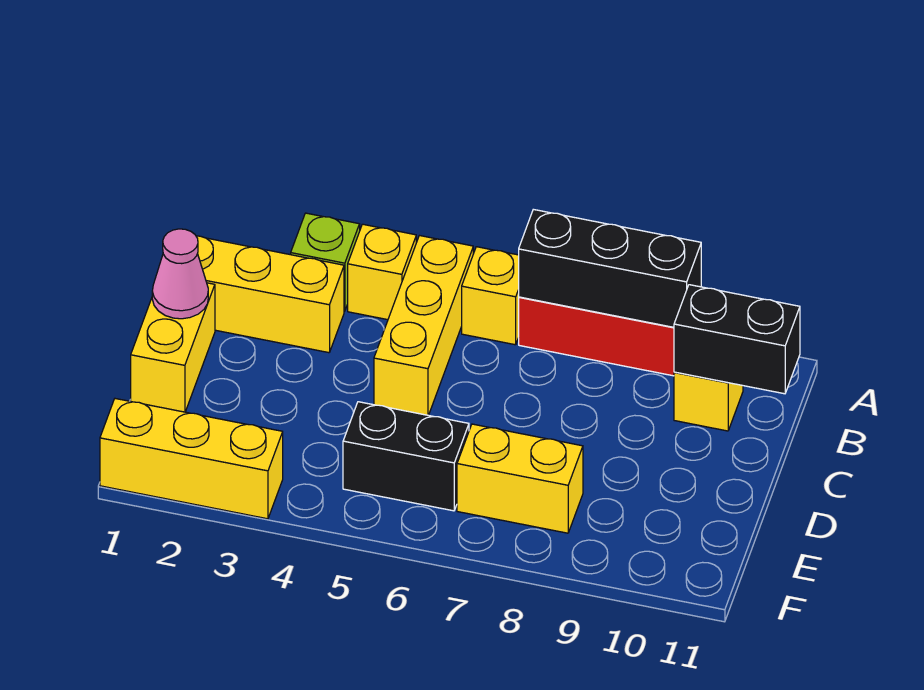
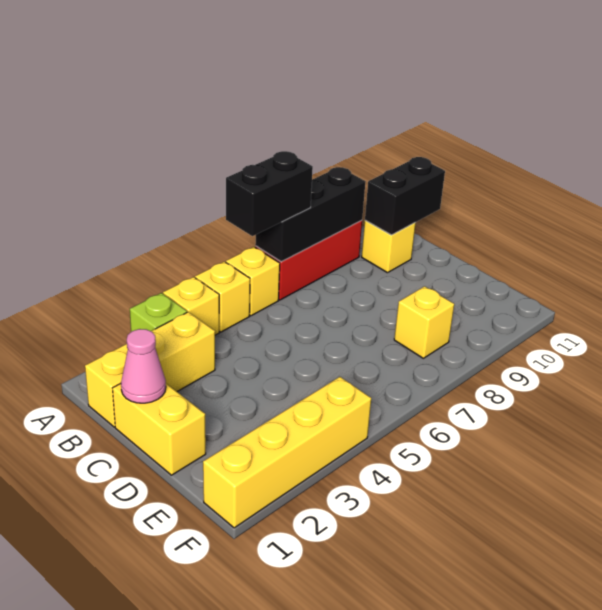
yellow brick A5:C5 level 1 -> yellow brick A5 level 1
black brick E5:E6 level 1 -> black brick A6:A7 level 3
yellow brick E7:E8 level 1 -> yellow brick E8 level 1
yellow brick F1:F3 level 1 -> yellow brick F1:F4 level 1

